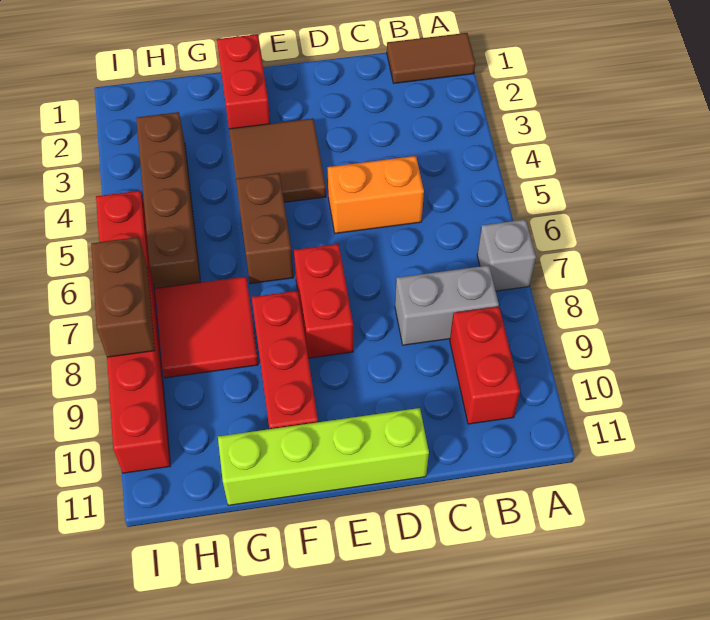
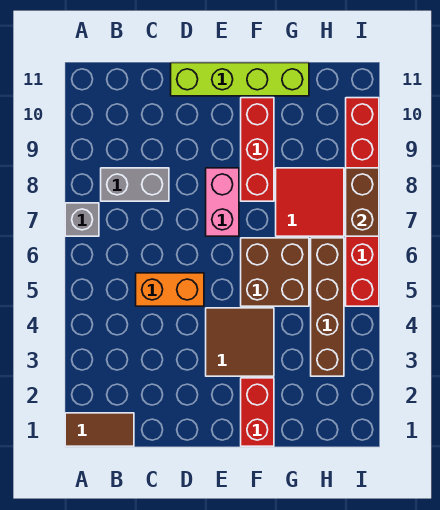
red brick B9:B10 level 1 -> none
red brick E7:E8 level 1 -> pink brick E7:E8 level 1
brown brick F5:F6 level 1 -> brown brick F5:G6 level 1

